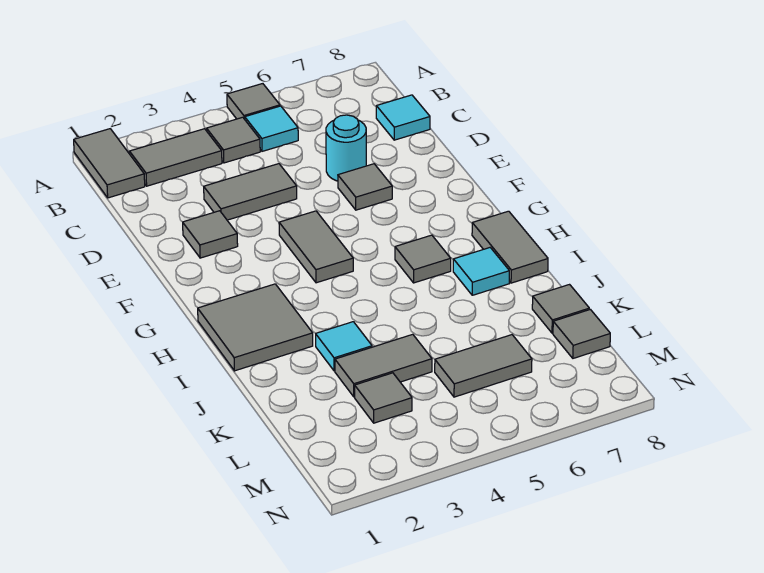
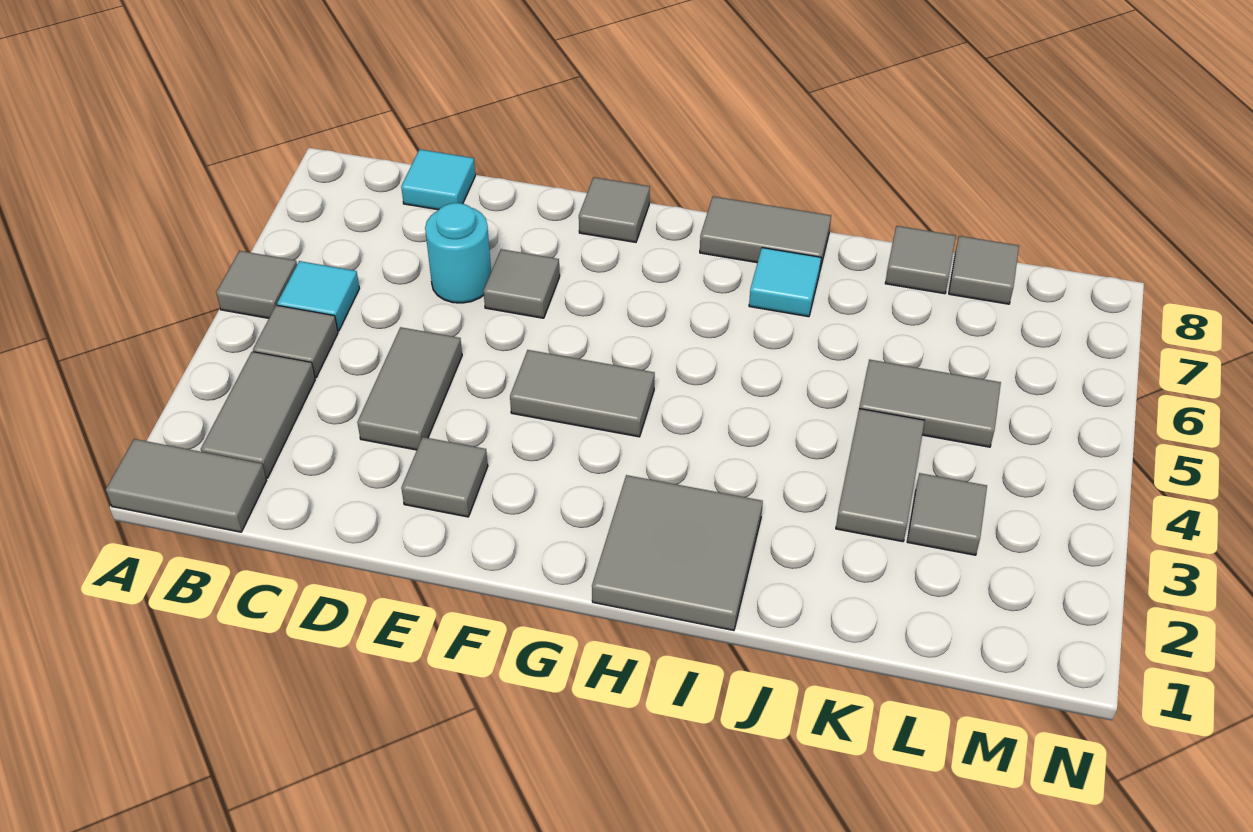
grey tile H6 level 1 -> grey tile F8 level 1
cyan tile J3 level 1 -> none
grey tile L5:L6 level 1 -> grey tile K5:L5 level 1

